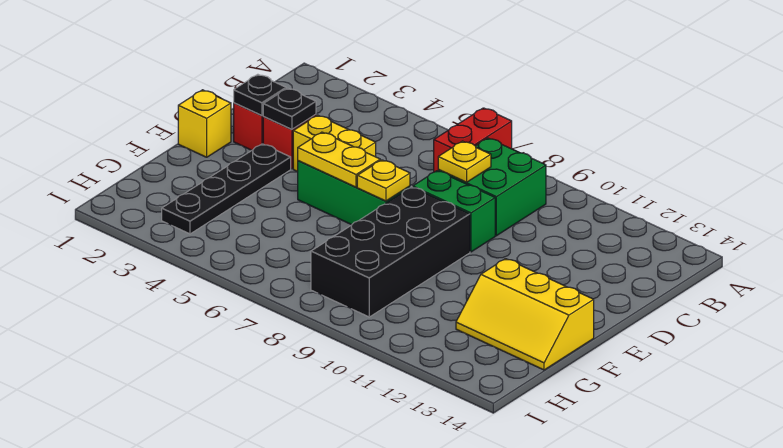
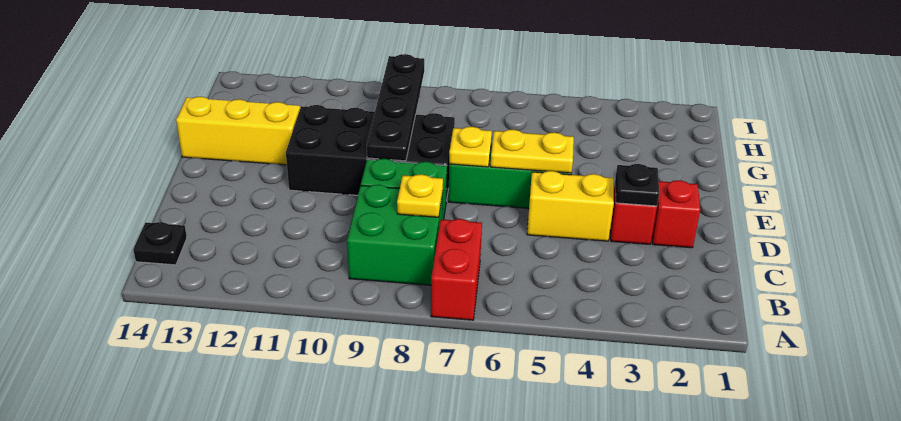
black plate D2 level 2 -> black plate B14 level 1
yellow brick E1 level 1 -> none
black plate E3:H3 level 1 -> black plate E9:H9 level 2
black brick E8:H9 level 1 -> black brick E8:F11 level 1

